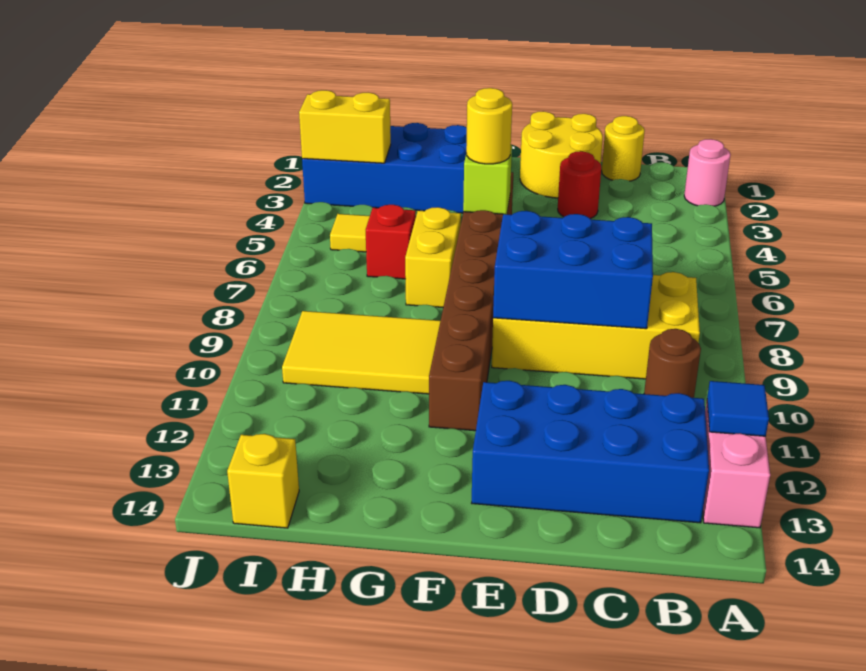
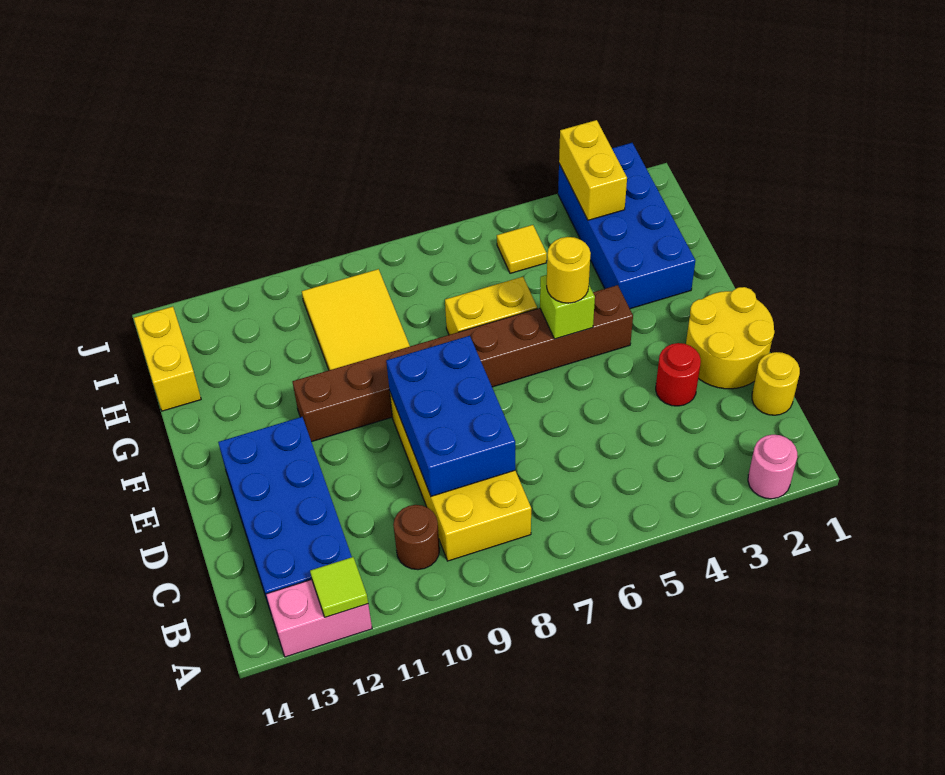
blue tile A12 level 2 -> lime tile A12 level 2
red brick H6 level 1 -> none
yellow brick I14 level 1 -> yellow brick H14:I14 level 1

